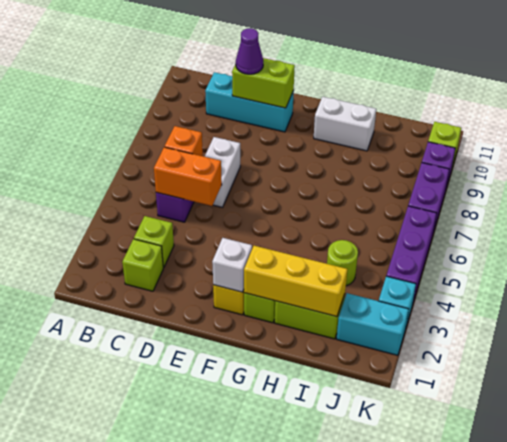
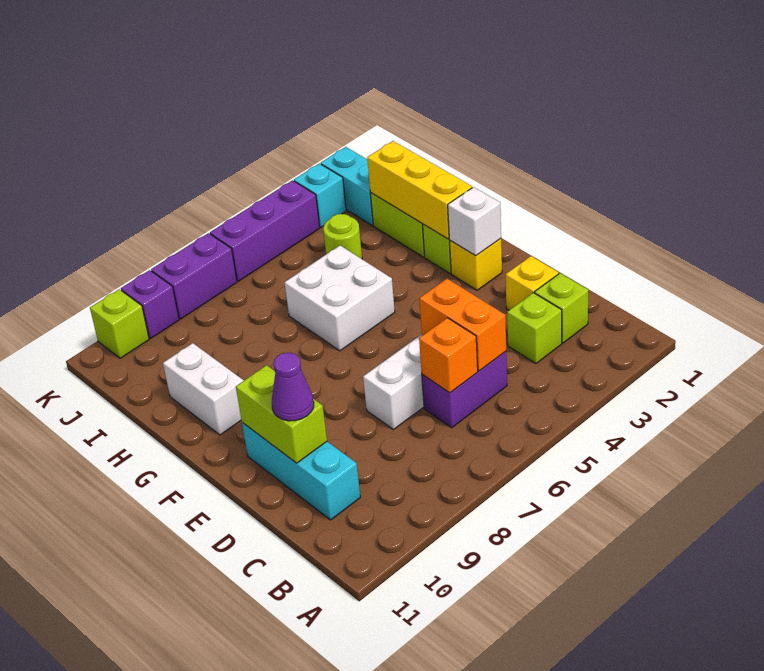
none -> yellow brick D2 level 1
none -> white brick G5:H6 level 1

